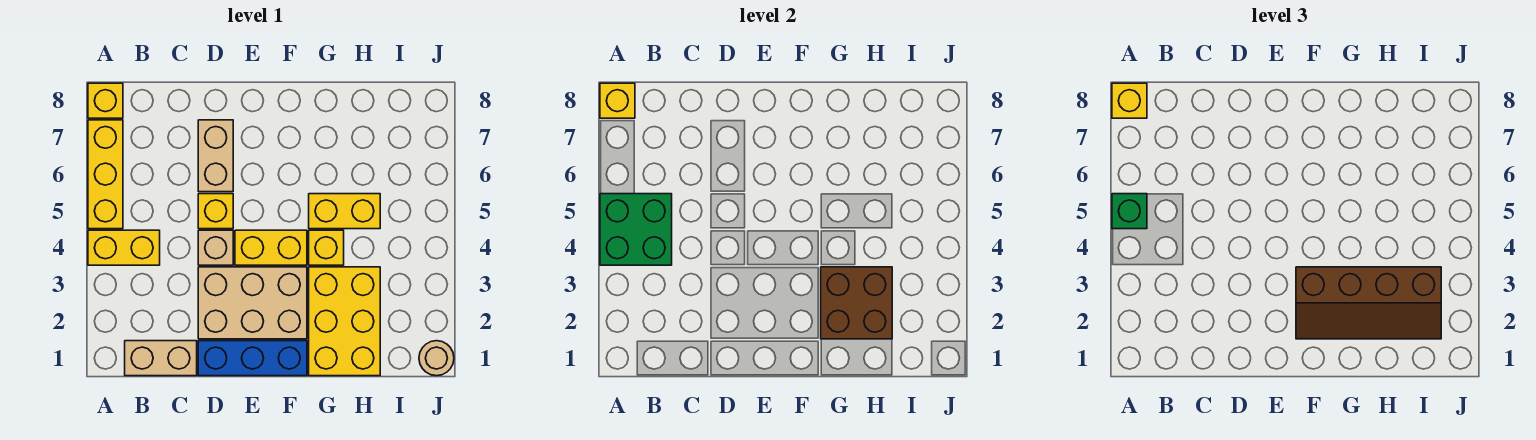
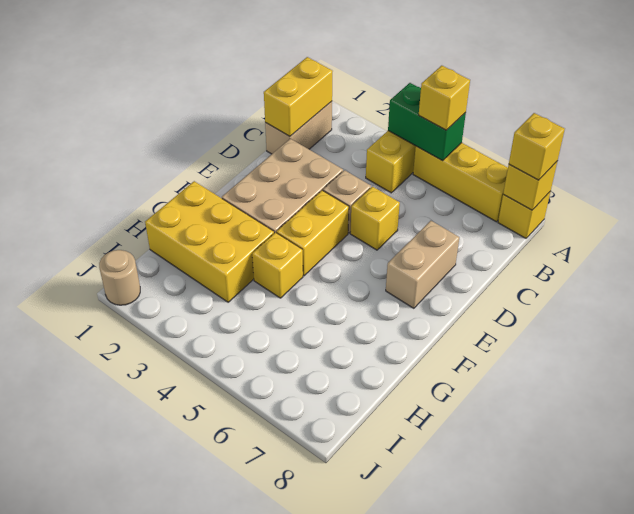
green brick A4:B5 level 2 -> green brick A4:A5 level 2
green brick A5 level 3 -> yellow brick A5 level 3
blue brick D1:F1 level 1 -> none
tan brick D6:D7 level 1 -> tan brick D7:E7 level 1
brown slope F2:I3 level 3 top 3 -> none
brown brick G2:H3 level 2 -> none
yellow brick G5:H5 level 1 -> yellow brick B1:C1 level 2

